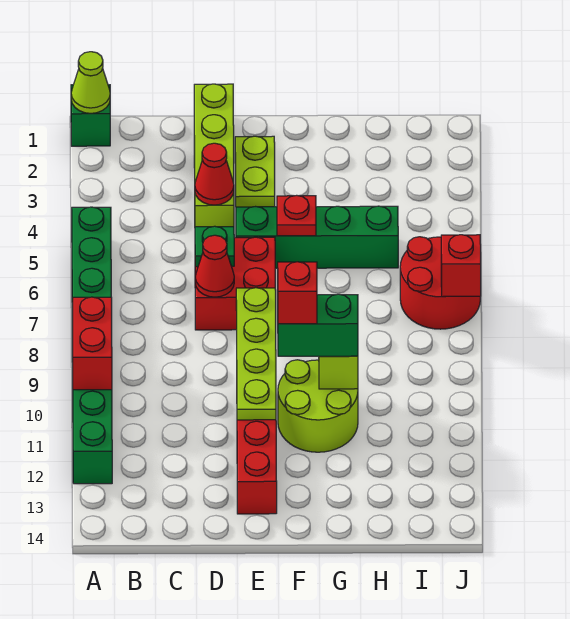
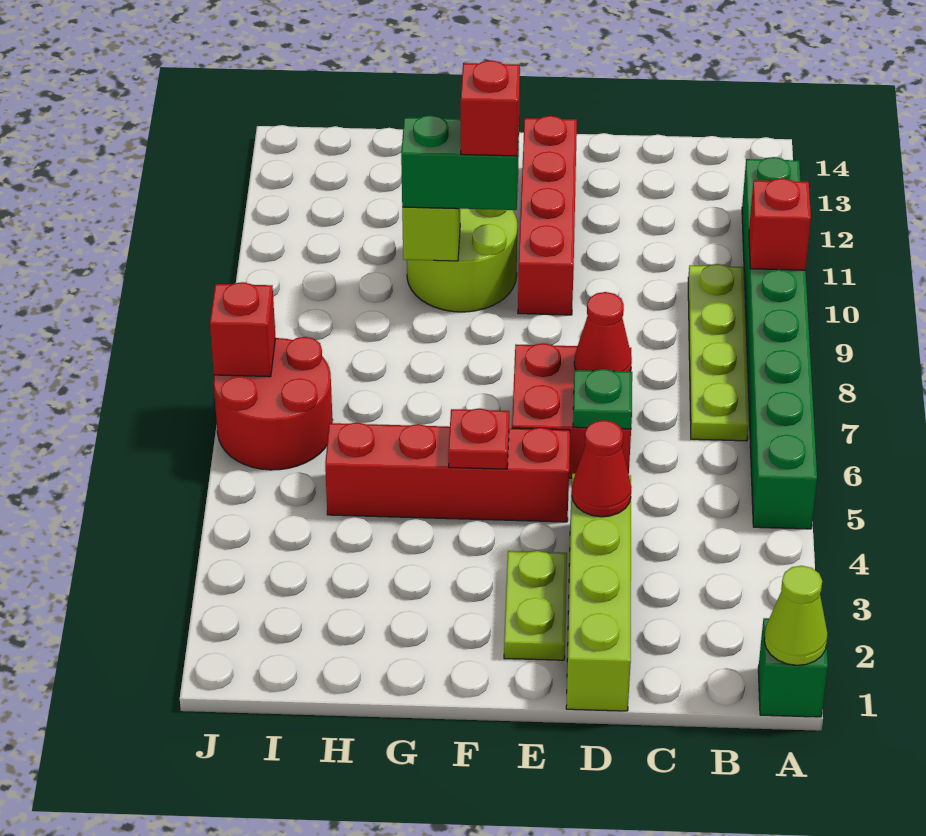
red brick A9:A10 level 2 -> red brick A10 level 2
green brick E5:H5 level 1 -> red brick E5:H5 level 1
lime plate E8:E11 level 2 -> lime plate B7:B10 level 1

